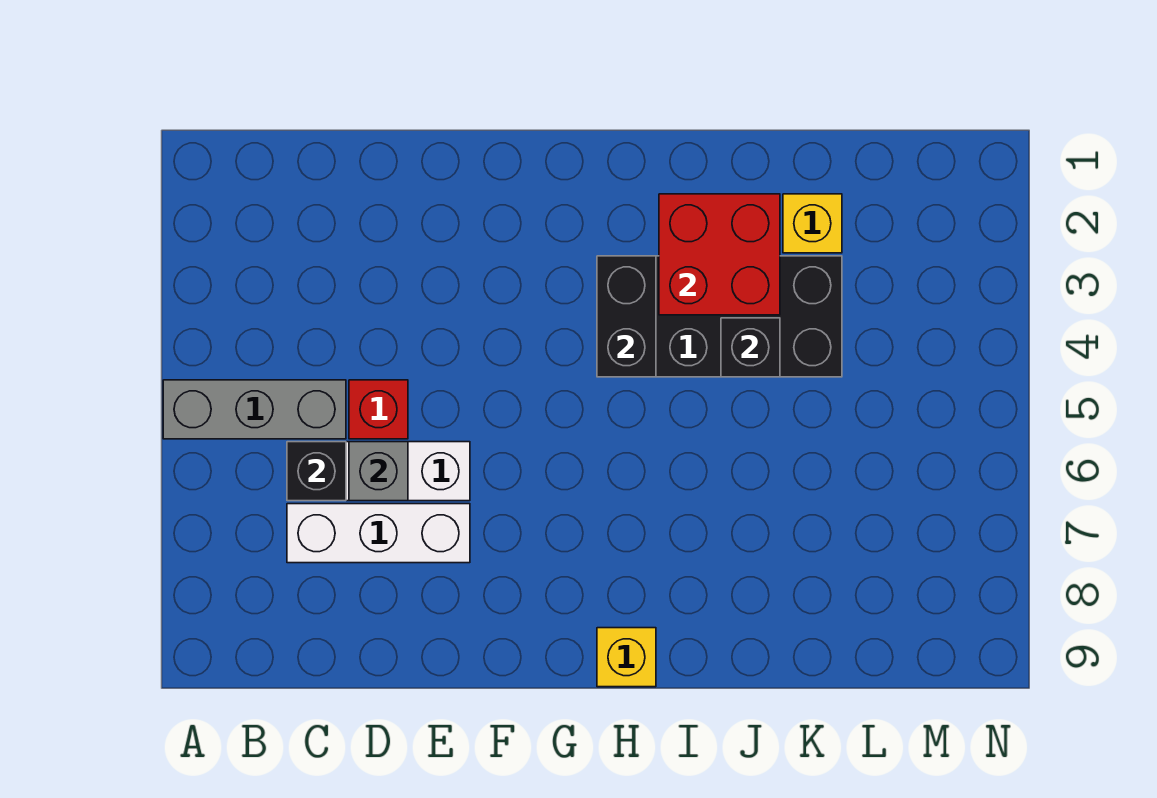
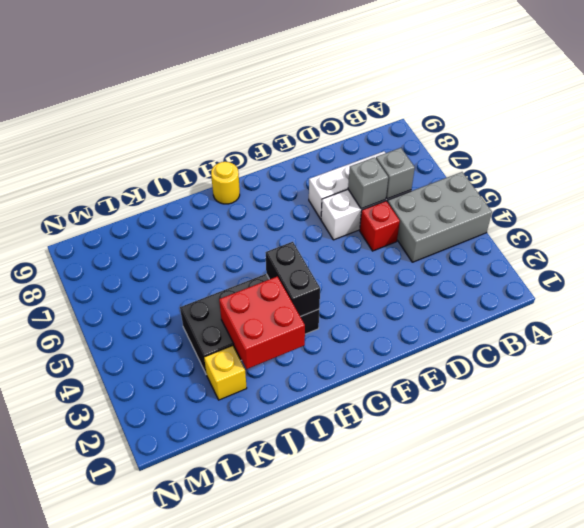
grey brick A5:C5 level 1 -> grey brick A4:C5 level 1
black brick C6 level 2 -> grey brick C6 level 2
yellow brick H9 level 1 -> yellow round brick H9 level 1
black brick J4 level 2 -> none

